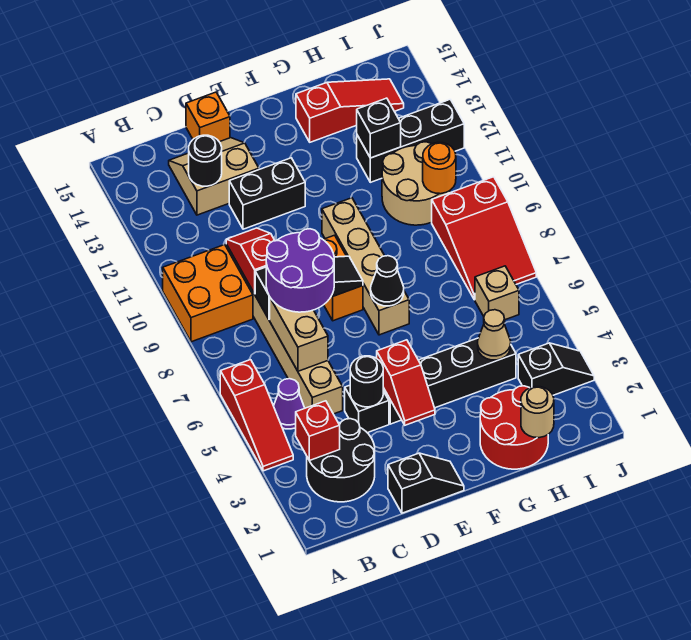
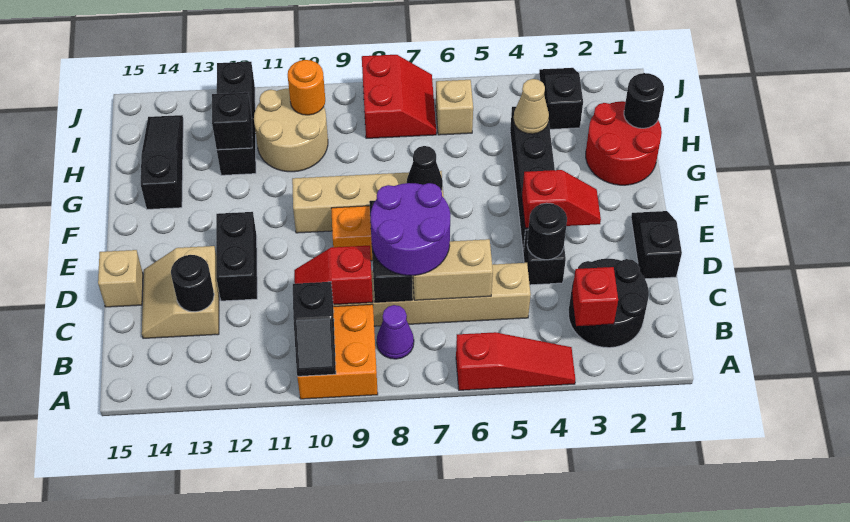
none -> black slope A10:B10 level 2 top B
purple cone B5 level 1 -> purple cone B8 level 1
orange brick D15 level 1 -> tan brick D15 level 1
red slope G14:I14 level 1 top G -> black slope G14:I14 level 1 top G
tan round brick H1 level 2 -> black round brick H1 level 2
red slope I7:J9 level 1 top 9 -> red slope I7:J8 level 1 top 8

